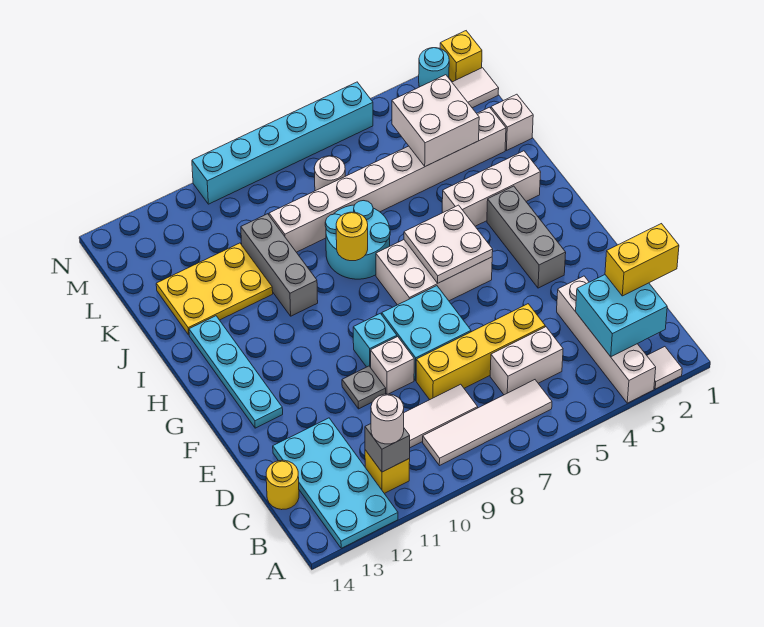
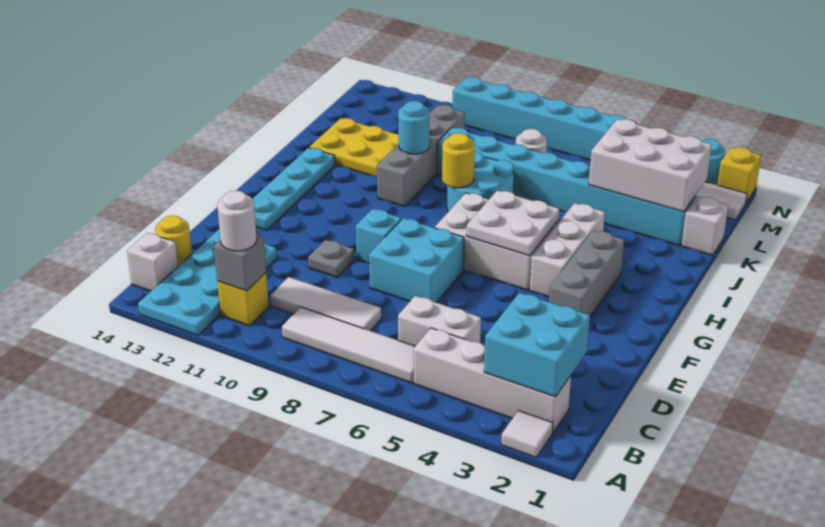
white brick A3:D3 level 1 -> white brick B2:B5 level 1
yellow brick C1:C2 level 3 -> none
yellow brick D5:D8 level 1 -> none
white brick E9 level 1 -> white brick B14 level 1
white brick I2:I4 level 1 -> white brick G4:I4 level 1
grey brick I10:K10 level 1 -> grey brick I10:L10 level 1
none -> cyan round brick J10 level 2
white brick K2:K9 level 1 -> cyan brick K2:K9 level 1
white brick K3:L4 level 2 -> white brick K2:L4 level 2

